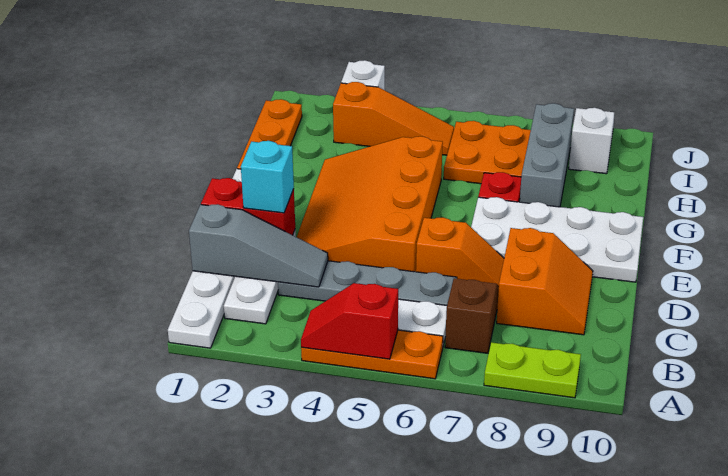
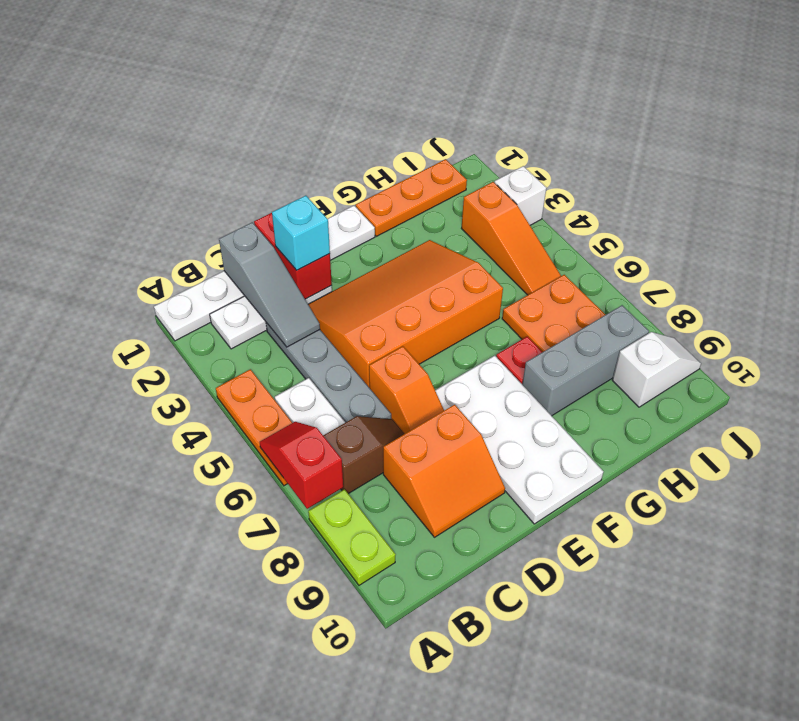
red slope A4:A5 level 2 top 5 -> red slope A6:A7 level 2 top 7

